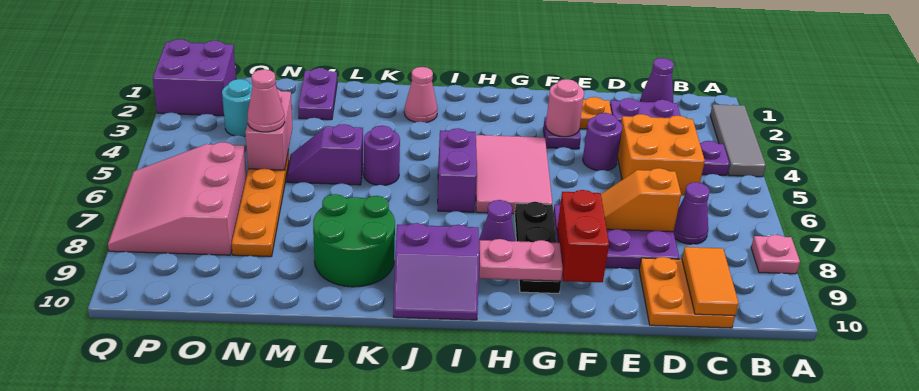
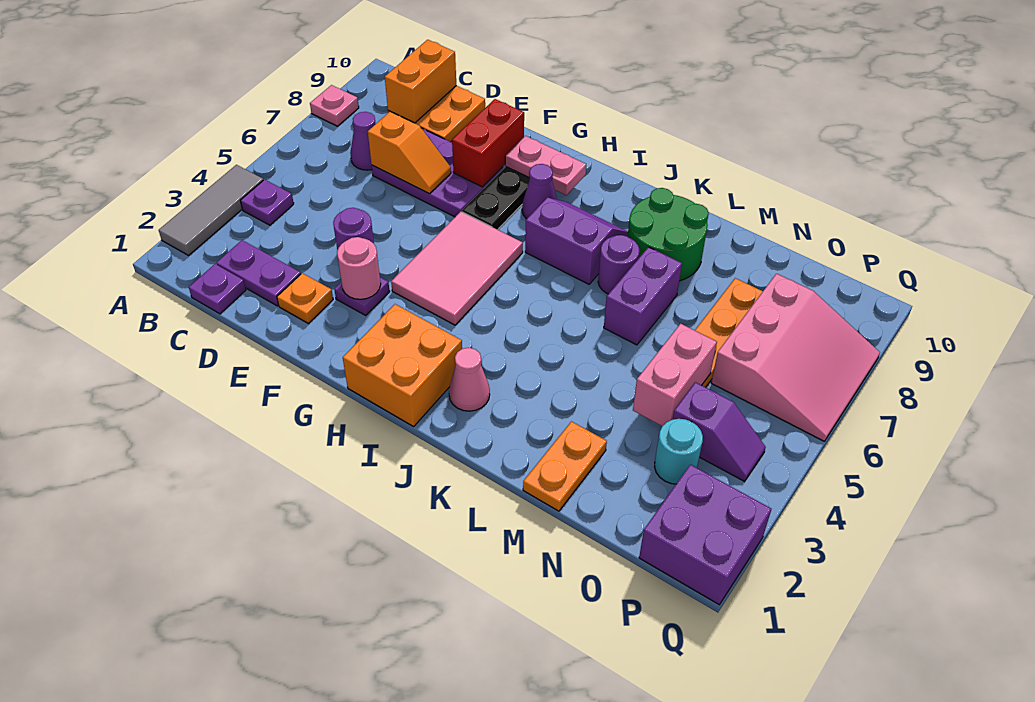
purple cone C1 level 1 -> purple plate C1 level 1
orange brick C4:D5 level 1 -> orange brick H1:I2 level 1
orange tile C9:C10 level 2 -> orange brick C9:C10 level 2
purple brick I5:I6 level 1 -> purple brick L6:L7 level 1
purple slope I9:J10 level 1 top 9 -> purple slope I7:J8 level 1 top 7
purple round brick K5 level 1 -> purple round brick K7 level 1
purple slope L5:M5 level 1 top L -> purple slope O4:P4 level 1 top O
purple plate M1:M2 level 1 -> orange plate M1:M2 level 1
pink cone N5 level 3 -> none

